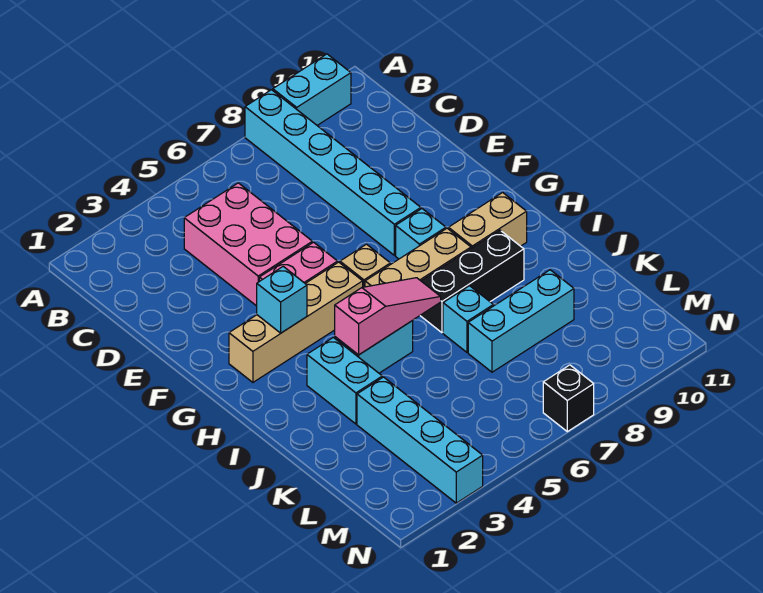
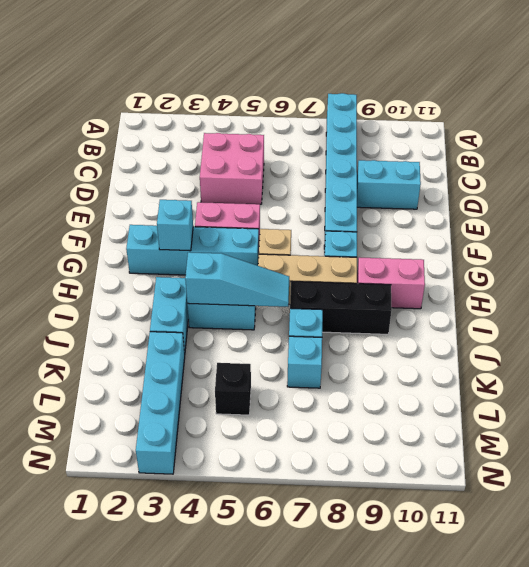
cyan brick A9:A10 level 1 -> cyan brick D9:D10 level 1
pink brick C4:E5 level 1 -> pink brick C4:D5 level 1
tan brick G2:G5 level 1 -> cyan brick G2:G5 level 1
tan brick H9:H10 level 1 -> pink brick H9:H10 level 1
pink slope I4:I6 level 2 top 4 -> cyan slope I4:I6 level 2 top 4
cyan brick K7:K9 level 1 -> cyan brick K7 level 1
black brick N7 level 1 -> black brick L5 level 1

